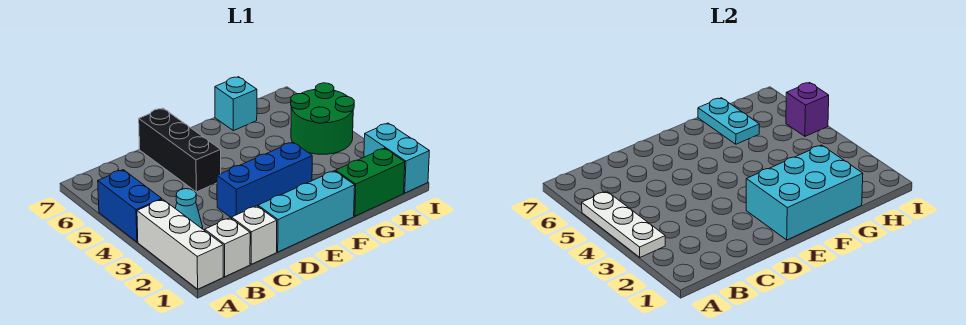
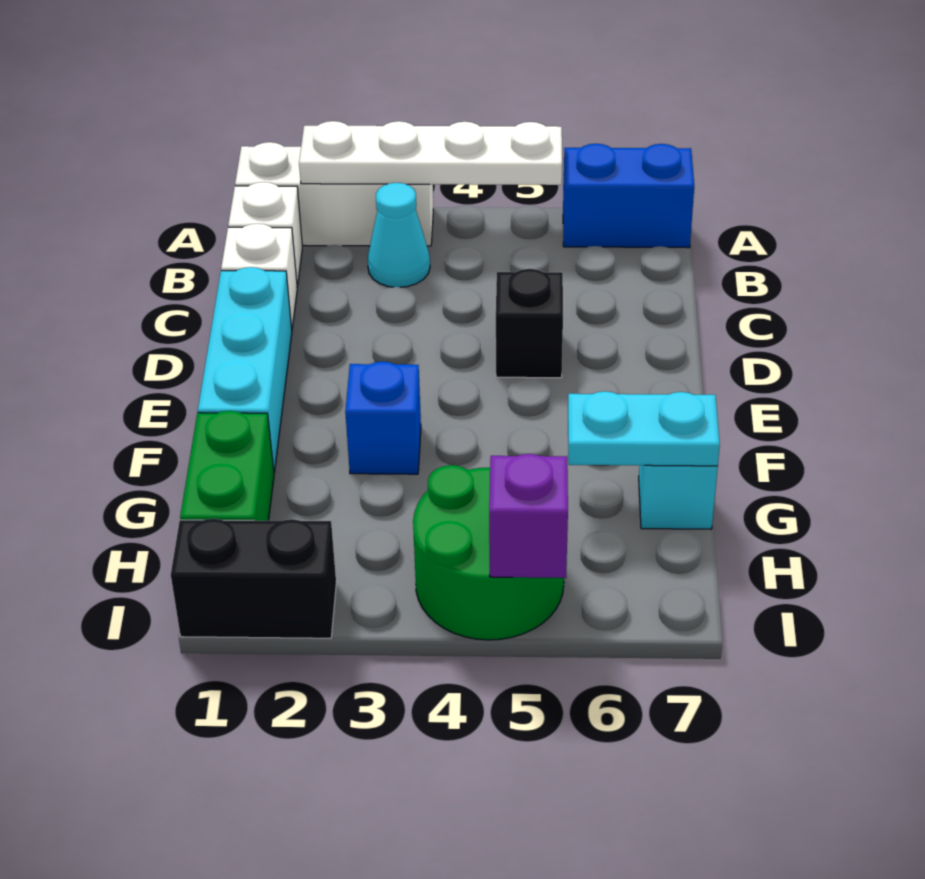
white plate A3:A5 level 2 -> white plate A2:A5 level 2
blue brick A4:A5 level 1 -> blue brick A6:A7 level 1
blue brick D3:F3 level 1 -> blue brick F3 level 1
black brick D5:D7 level 1 -> black brick D5 level 1
cyan brick E1:G2 level 2 -> none
cyan brick I1:I2 level 1 -> black brick I1:I2 level 1

